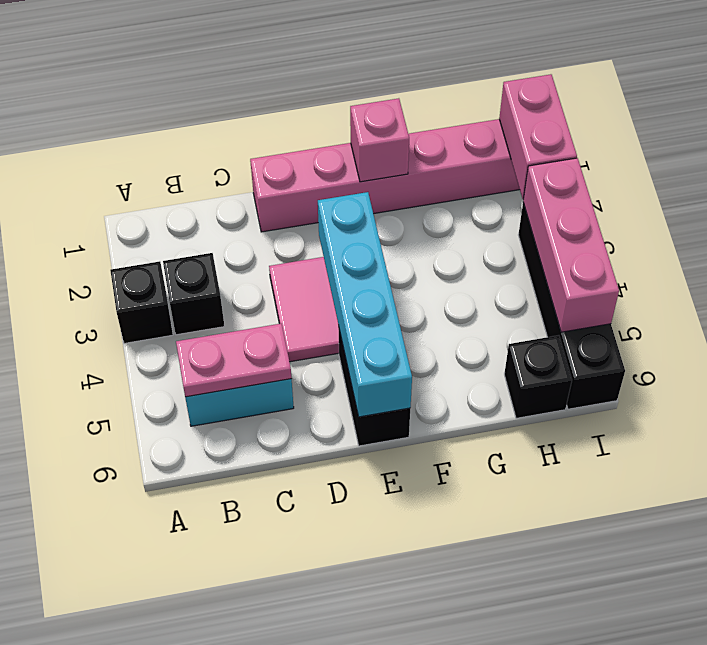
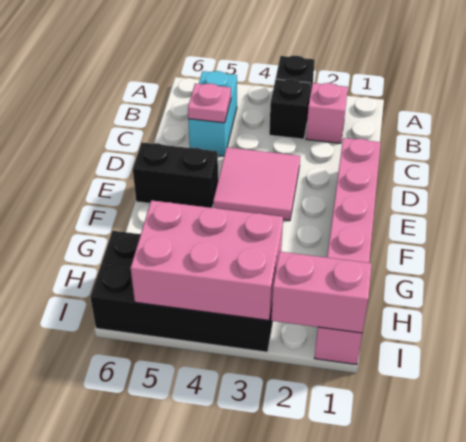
pink plate B5:C5 level 2 -> pink plate C5 level 2
cyan brick E3:E6 level 2 -> none
pink brick F1 level 2 -> pink brick B2 level 1
pink brick I3:I5 level 2 -> pink brick H3:I5 level 2

